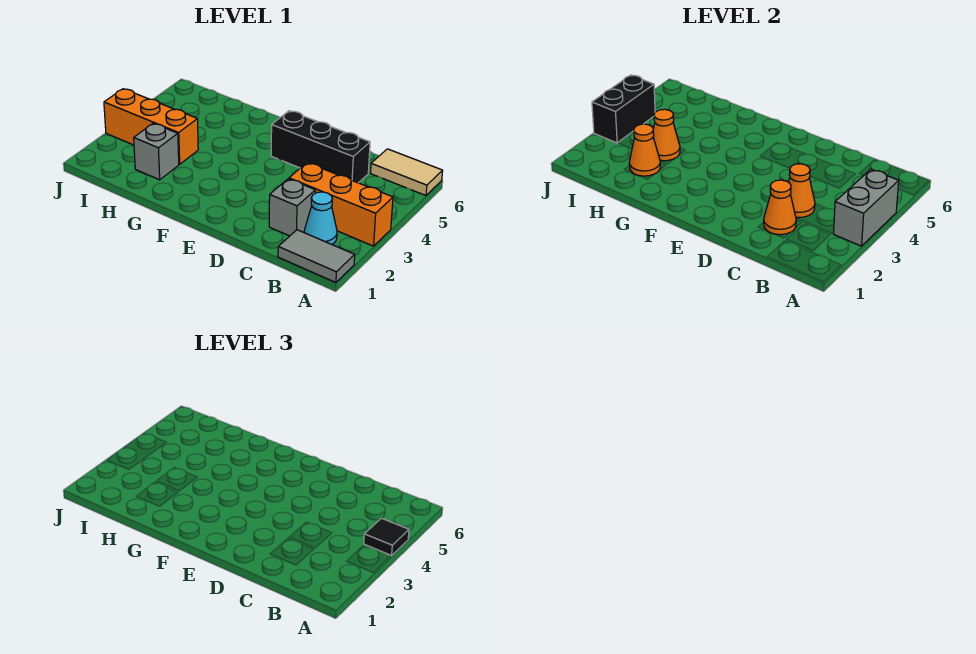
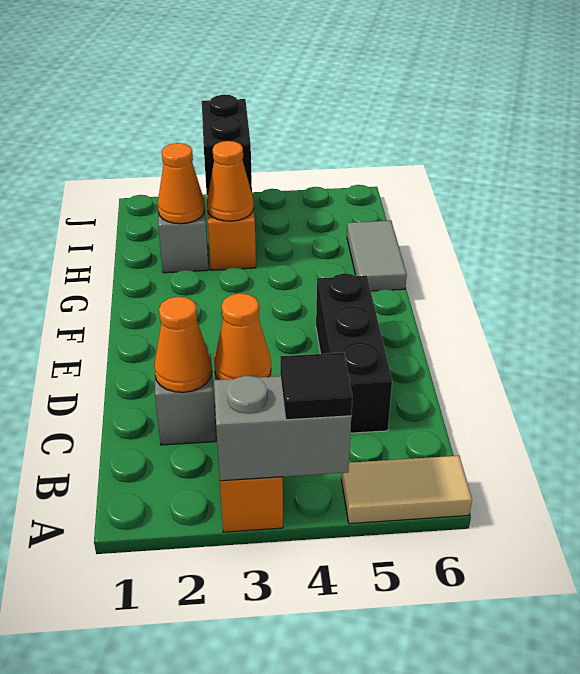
grey tile A1:B1 level 1 -> grey tile G6:H6 level 1
tan tile A6:B6 level 1 -> tan tile A5:A6 level 1
cyan cone B2 level 1 -> none
black brick J3:J4 level 2 -> black brick I3:J3 level 2

